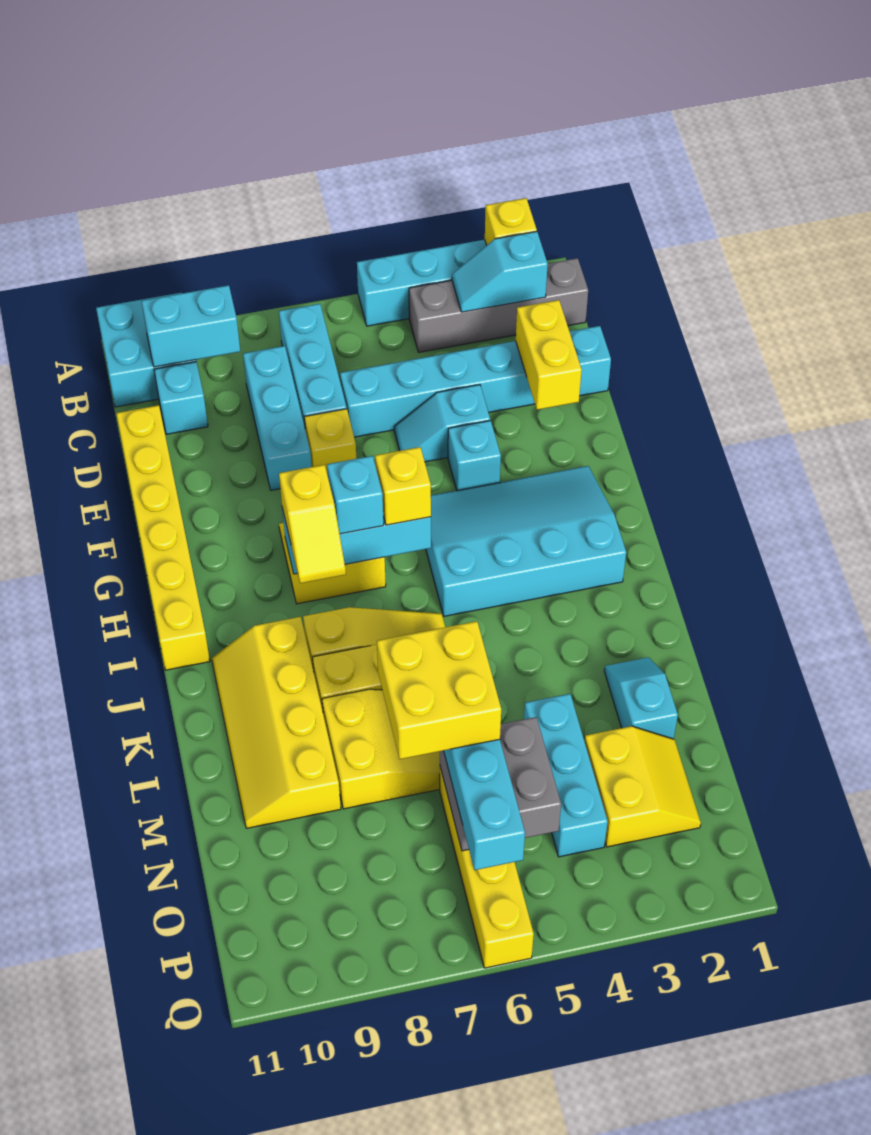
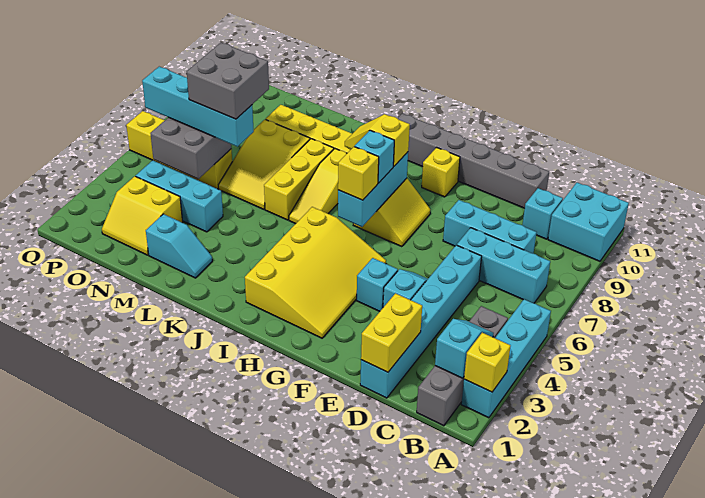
cyan brick B9:B10 level 2 -> none
yellow brick D2:E2 level 2 -> yellow brick D1:D2 level 2
yellow brick D11:I11 level 1 -> grey brick D11:I11 level 1
yellow brick E7 level 1 -> yellow brick G10 level 1
cyan slope G2:I5 level 1 top I -> yellow slope G2:I5 level 1 top I
yellow brick M6:N7 level 4 -> grey brick M6:N7 level 4

